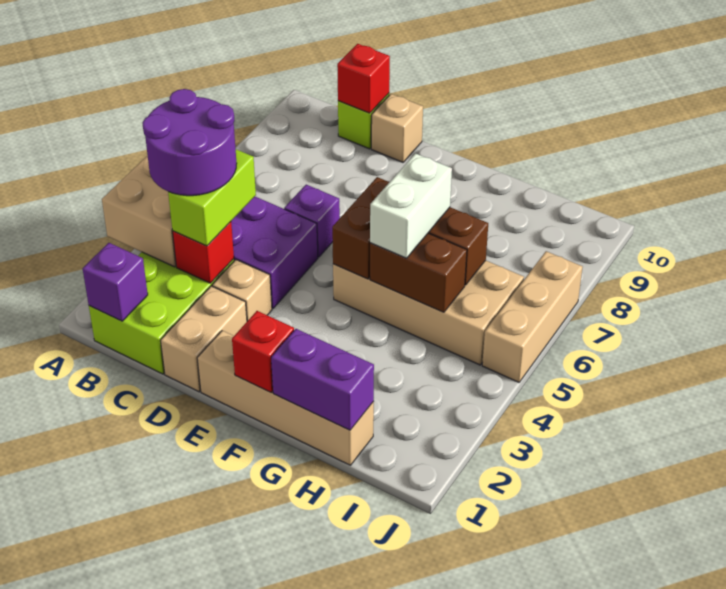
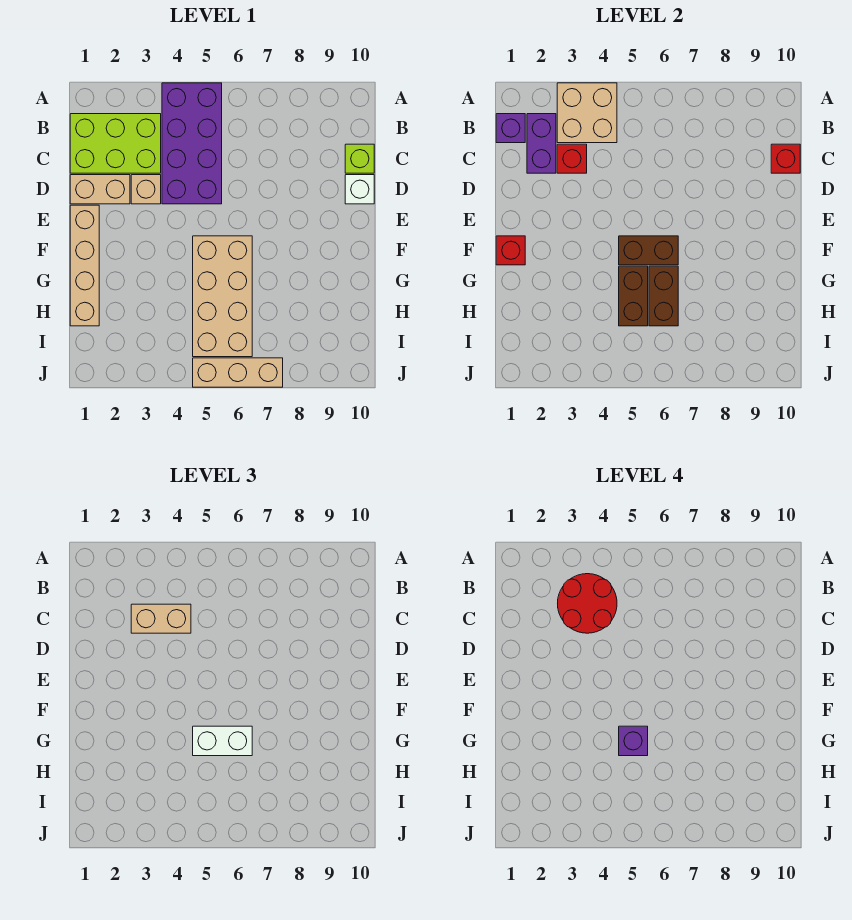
purple round brick B3:C4 level 4 -> red round brick B3:C4 level 4
lime brick C3:C4 level 3 -> tan brick C3:C4 level 3
purple brick D6 level 1 -> purple brick G5 level 4
tan brick D10 level 1 -> white brick D10 level 1
purple brick G1:H1 level 2 -> purple brick B2:C2 level 2

